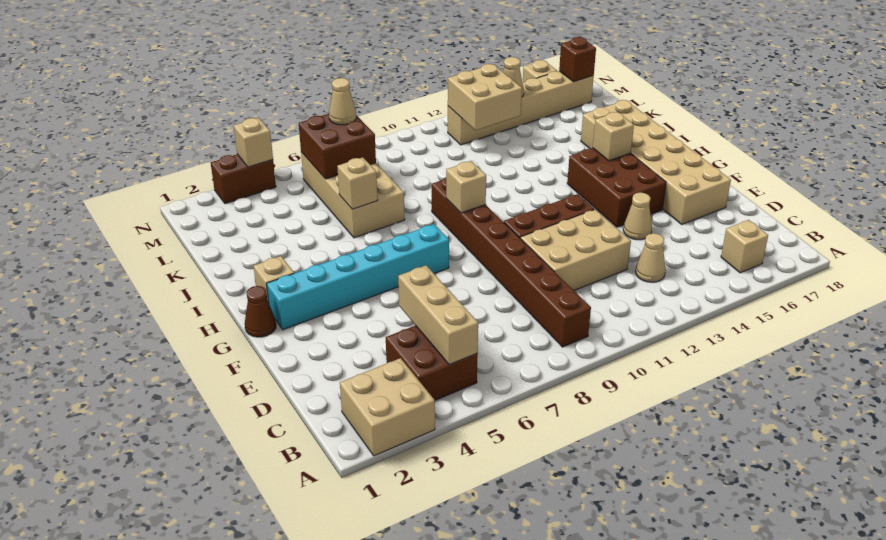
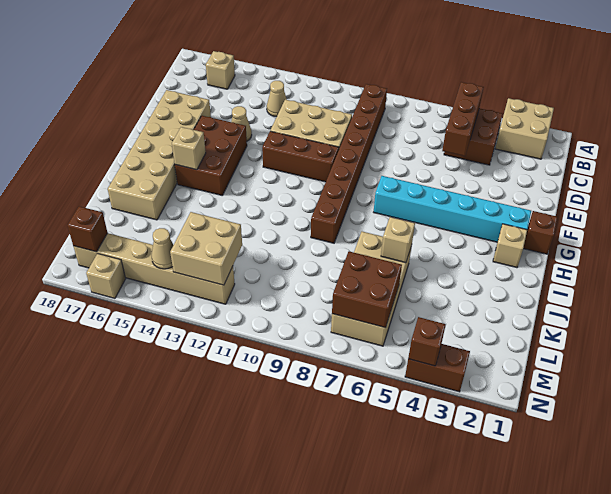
tan brick B5:D5 level 2 -> brown brick B5:D5 level 2
brown cone G1 level 1 -> brown brick G1 level 1
tan brick H9 level 2 -> none
tan cone M7 level 3 -> none
tan brick N4 level 2 -> brown brick N4 level 2

